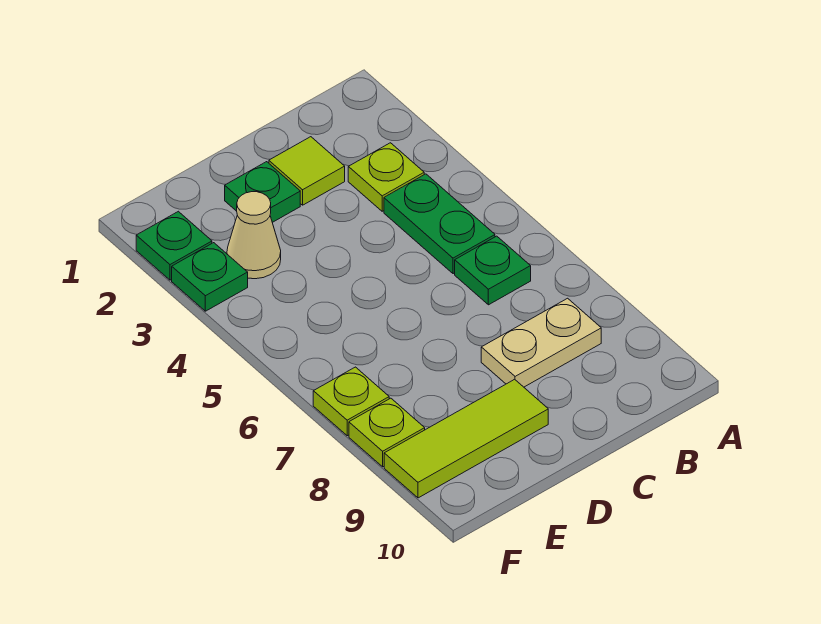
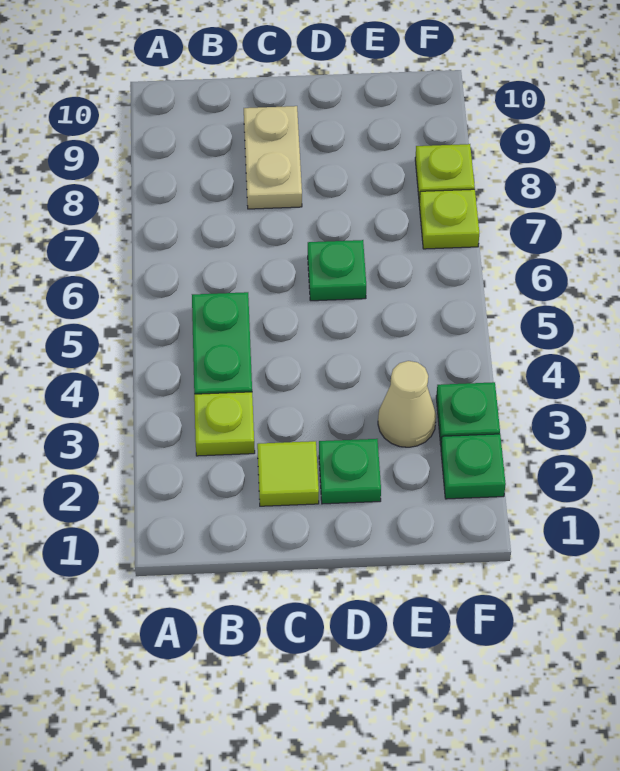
green plate B6 level 1 -> green plate D6 level 1
tan plate B8:C8 level 1 -> tan plate C8:C9 level 1
lime tile D9:F9 level 1 -> none

